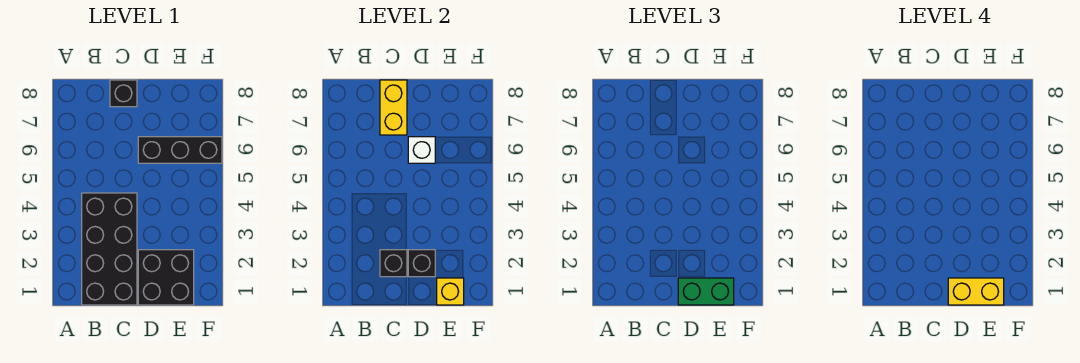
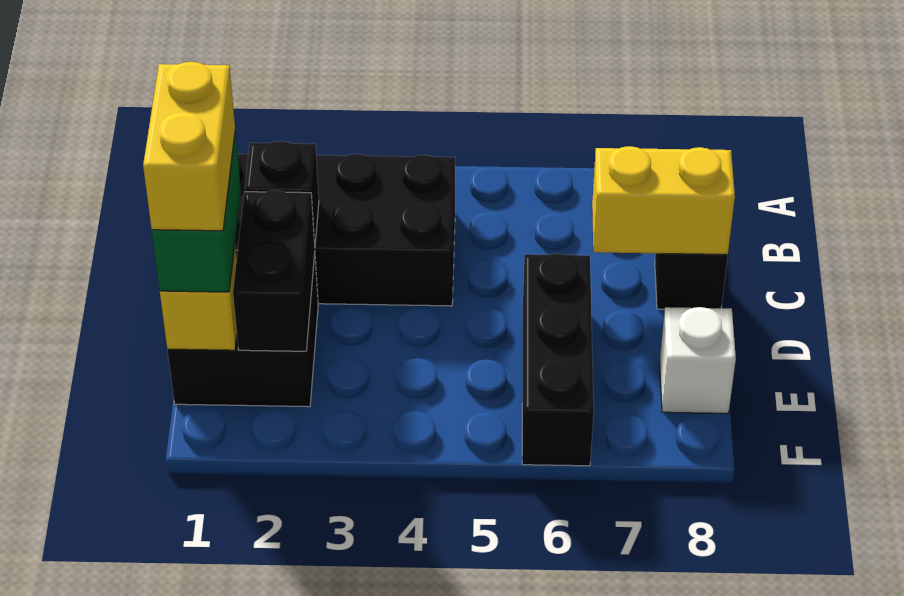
black brick D2 level 2 -> black brick D2:E2 level 2
white brick D6 level 2 -> white brick E8 level 1

